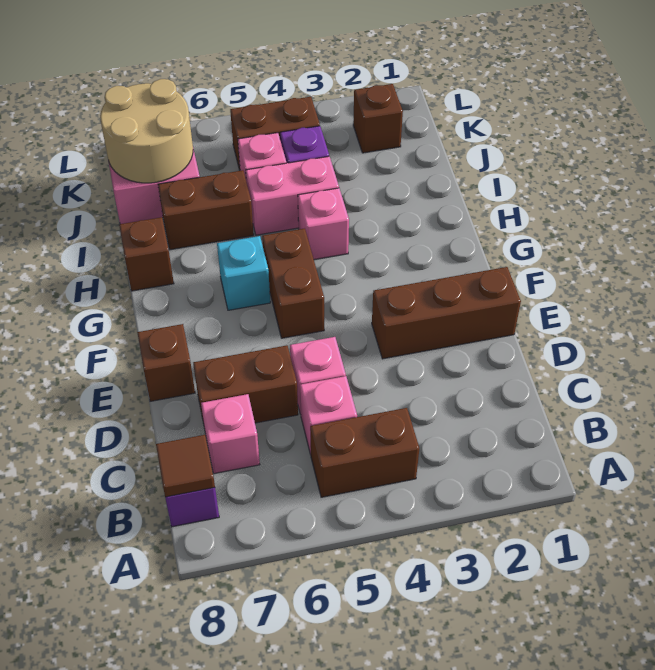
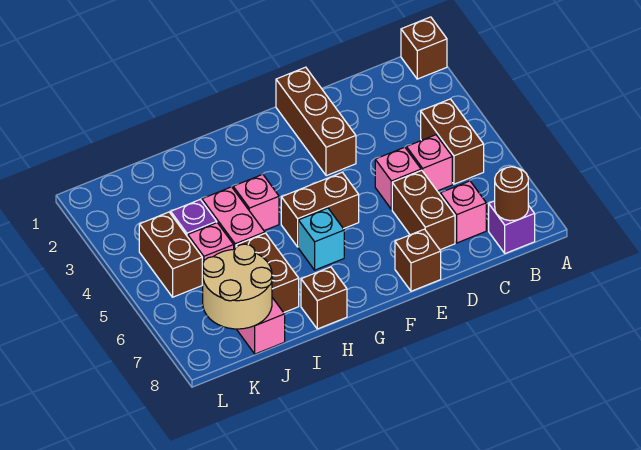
brown tile B8 level 2 -> brown round brick B8 level 2
brown brick K2 level 1 -> brown brick A1 level 1

